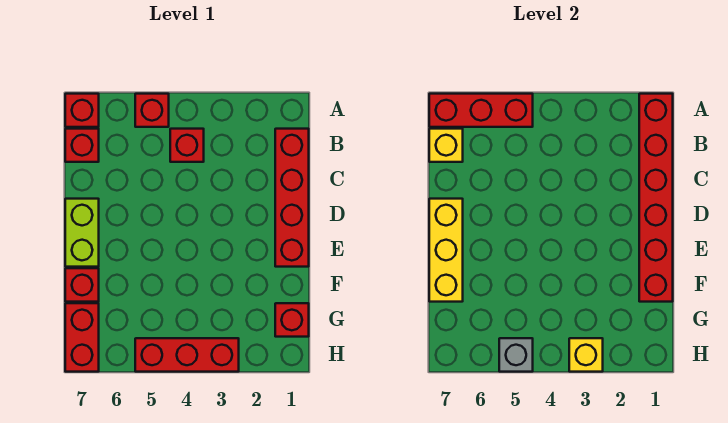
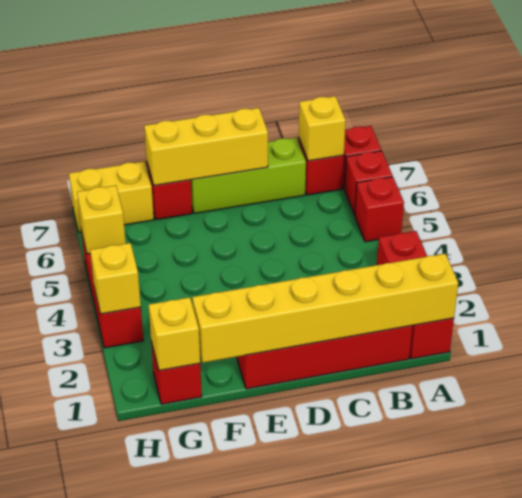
red brick A1:F1 level 2 -> yellow brick A1:F1 level 2
red brick A5:A7 level 2 -> red brick A1:A3 level 1
red brick B4 level 1 -> red brick A6 level 1
lime brick D7:E7 level 1 -> lime brick C7:E7 level 1
none -> yellow brick G1 level 2
red brick G7:H7 level 1 -> yellow brick G7:H7 level 1
grey brick H5 level 2 -> yellow brick H5 level 2

